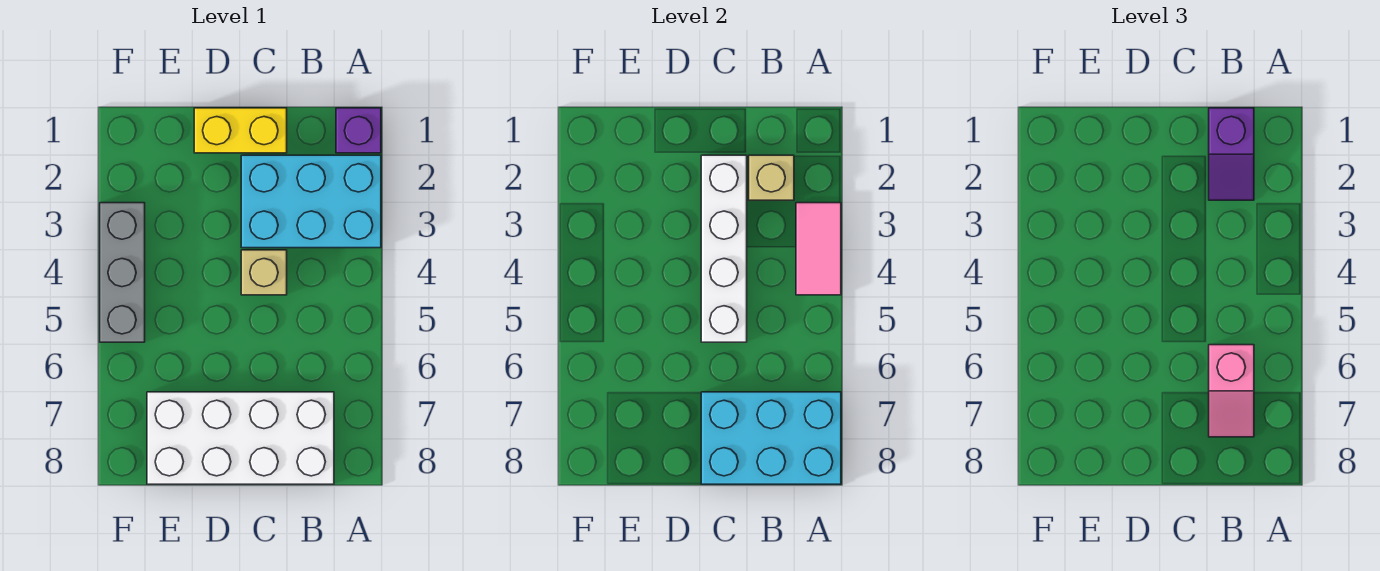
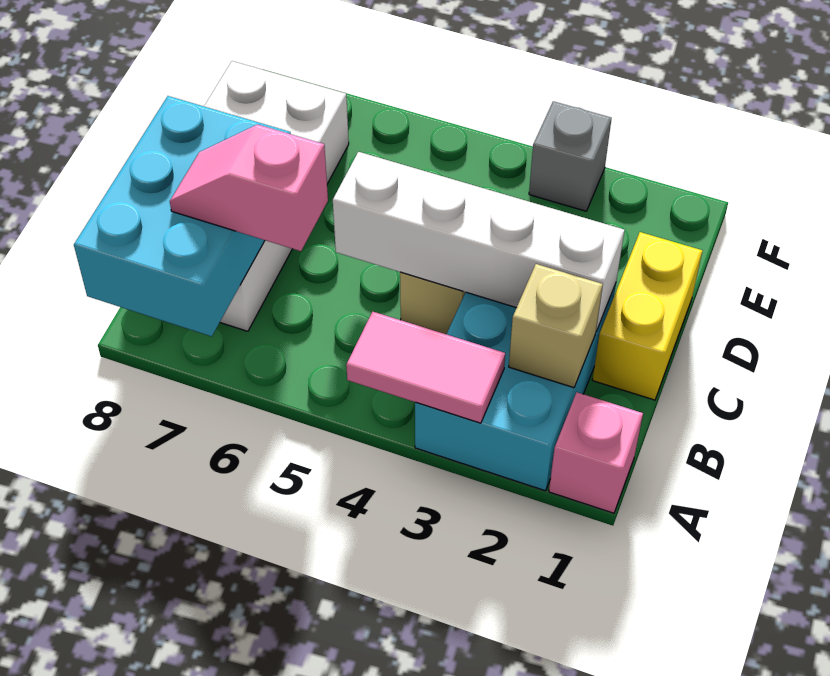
purple brick A1 level 1 -> pink brick A1 level 1
purple slope B1:B2 level 3 top 1 -> none
grey brick F3:F5 level 1 -> grey brick F3 level 1

